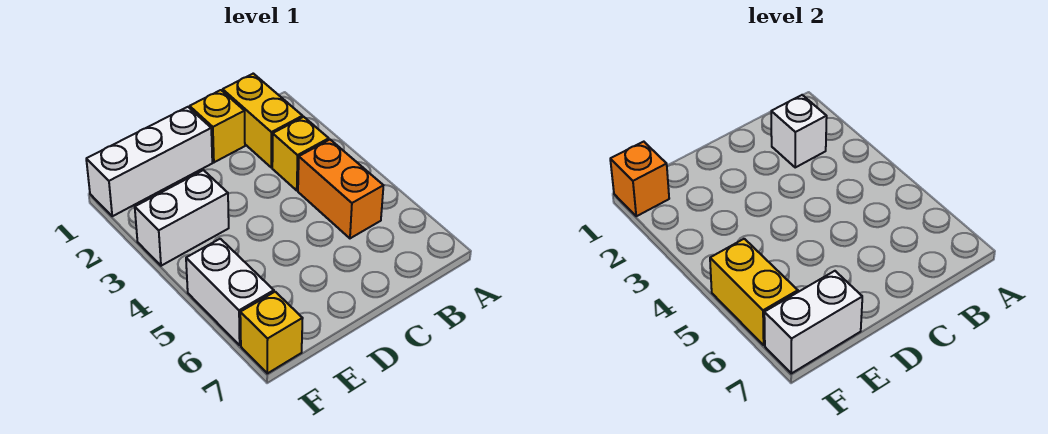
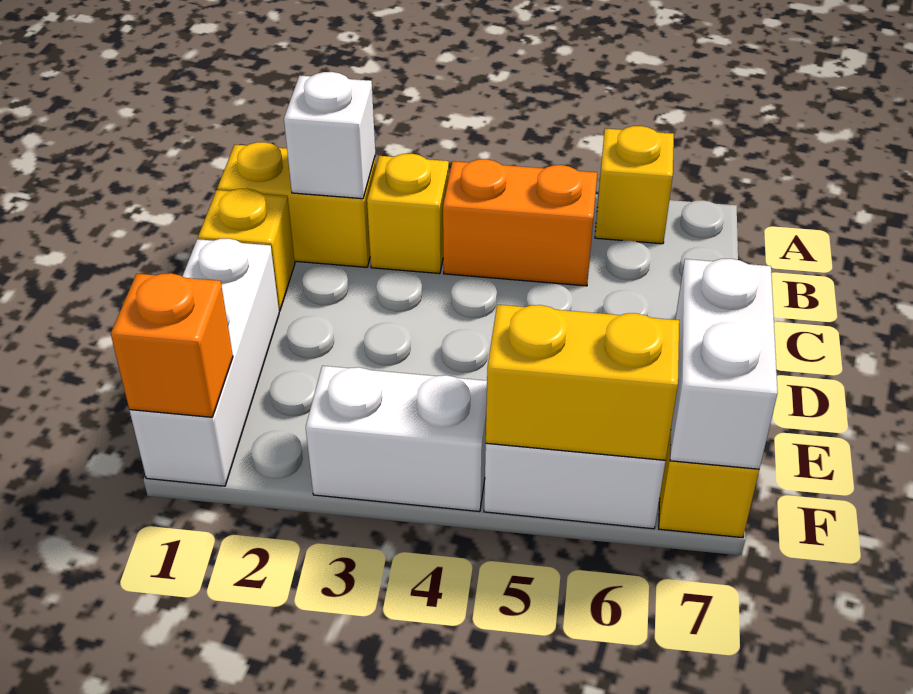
none -> yellow brick A6 level 1
white brick E3:F3 level 1 -> white brick F3:F4 level 1

